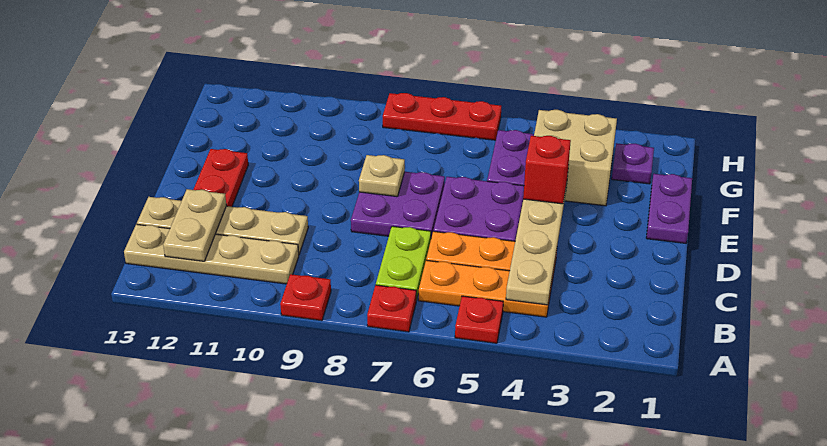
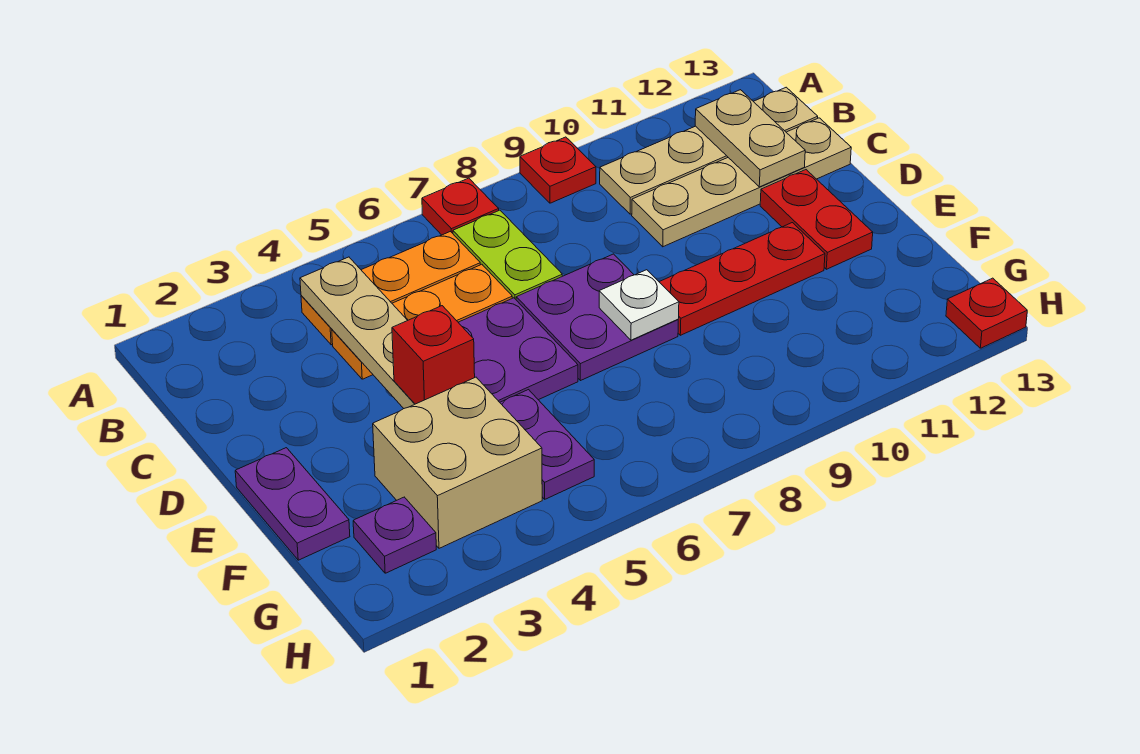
red plate A5 level 1 -> red plate H13 level 1
tan plate E8 level 2 -> white plate E8 level 2
red plate H6:H8 level 1 -> red plate E9:E11 level 1

